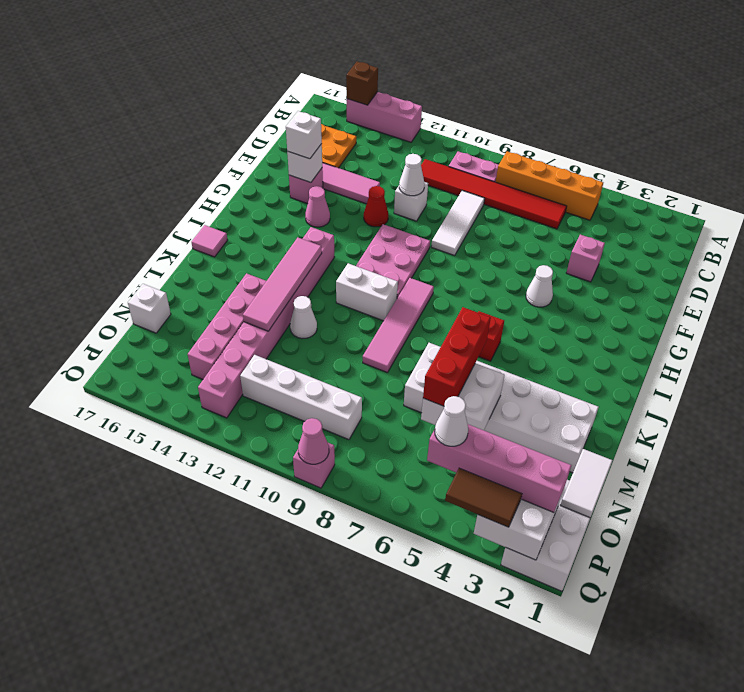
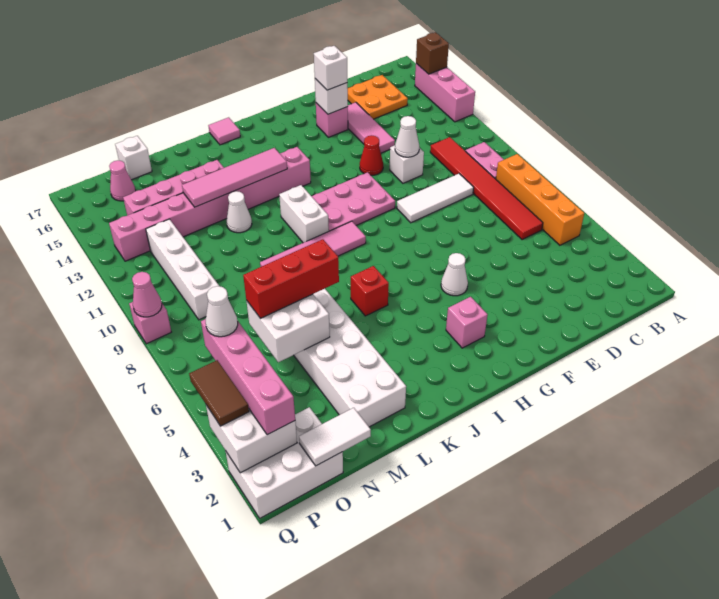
pink brick E4 level 1 -> pink brick H3 level 1
pink cone G14 level 1 -> pink cone O16 level 1

